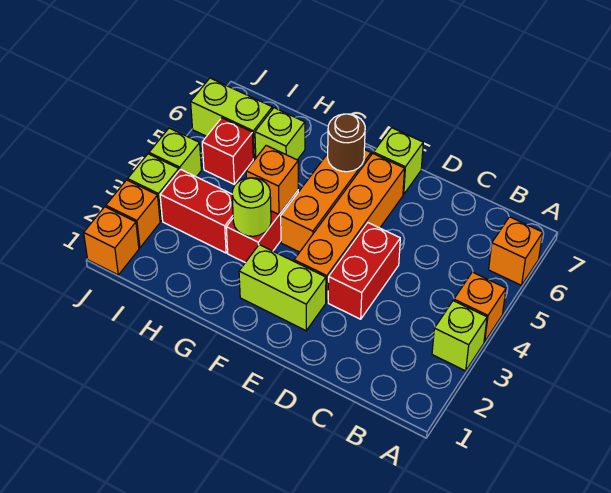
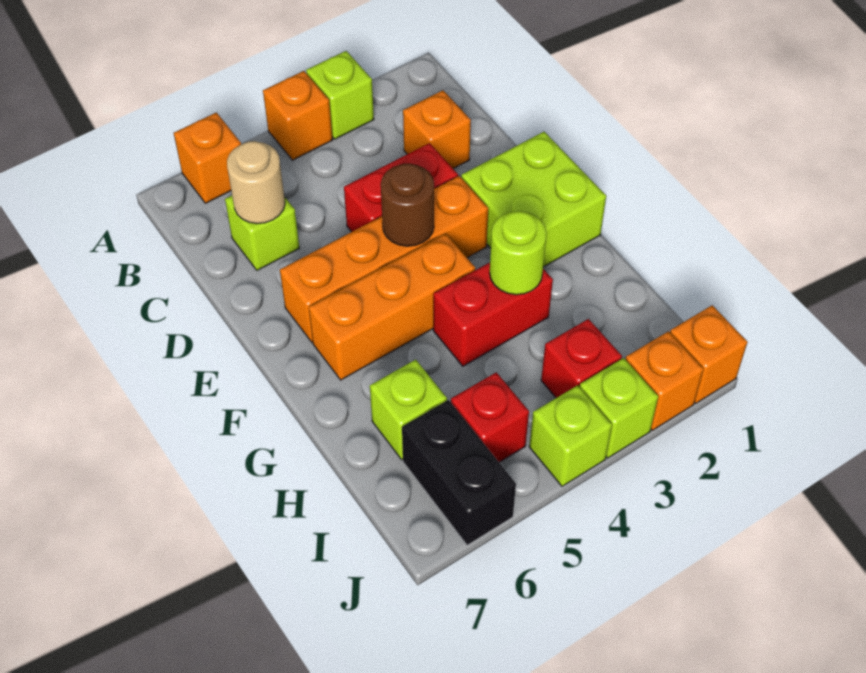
none -> tan round brick C6 level 2
lime brick E2:F2 level 1 -> lime brick E1:F2 level 1
lime brick E7 level 1 -> lime brick C6 level 1
brown round brick F6 level 2 -> brown round brick E4 level 2
orange brick G4 level 2 -> orange brick C2 level 1
red brick H3:I3 level 1 -> red brick I3 level 1
lime brick I6:J6 level 1 -> black brick I6:J6 level 1

